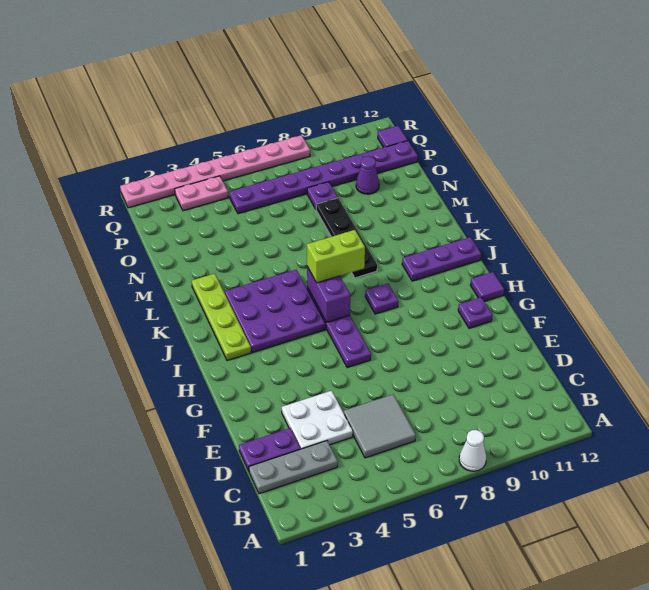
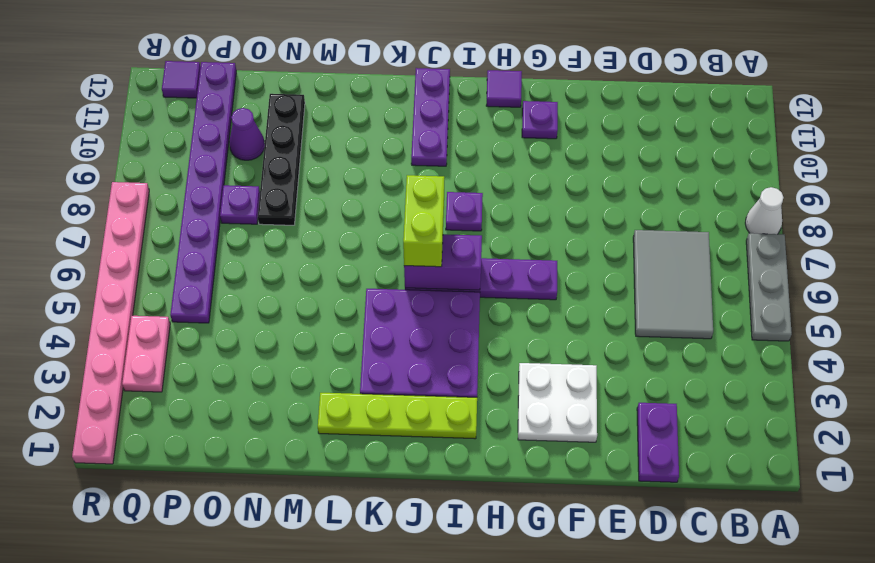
grey plate C1:C3 level 1 -> grey plate A5:A7 level 1
grey tile C5:D6 level 1 -> grey tile C5:D7 level 1
white plate D3:E4 level 1 -> white plate F2:G3 level 1
black plate K8:N8 level 1 -> black plate N8:N11 level 1

